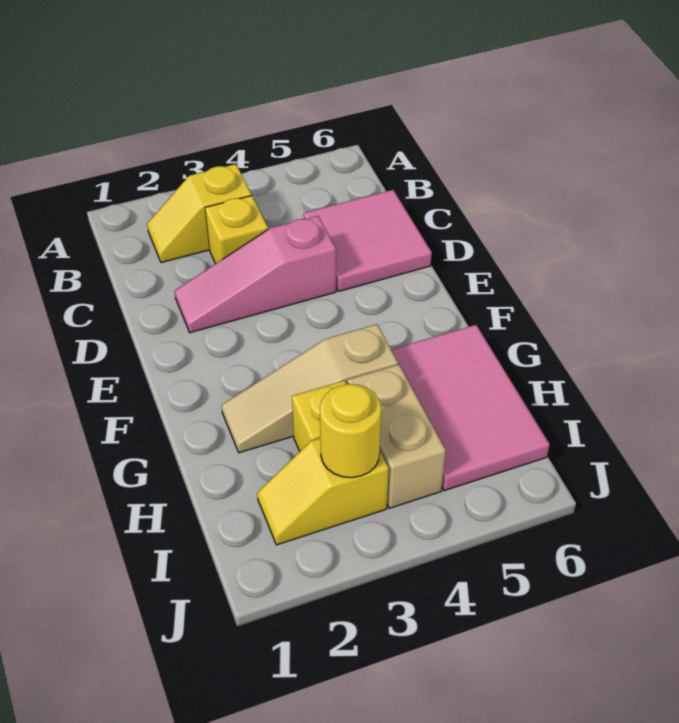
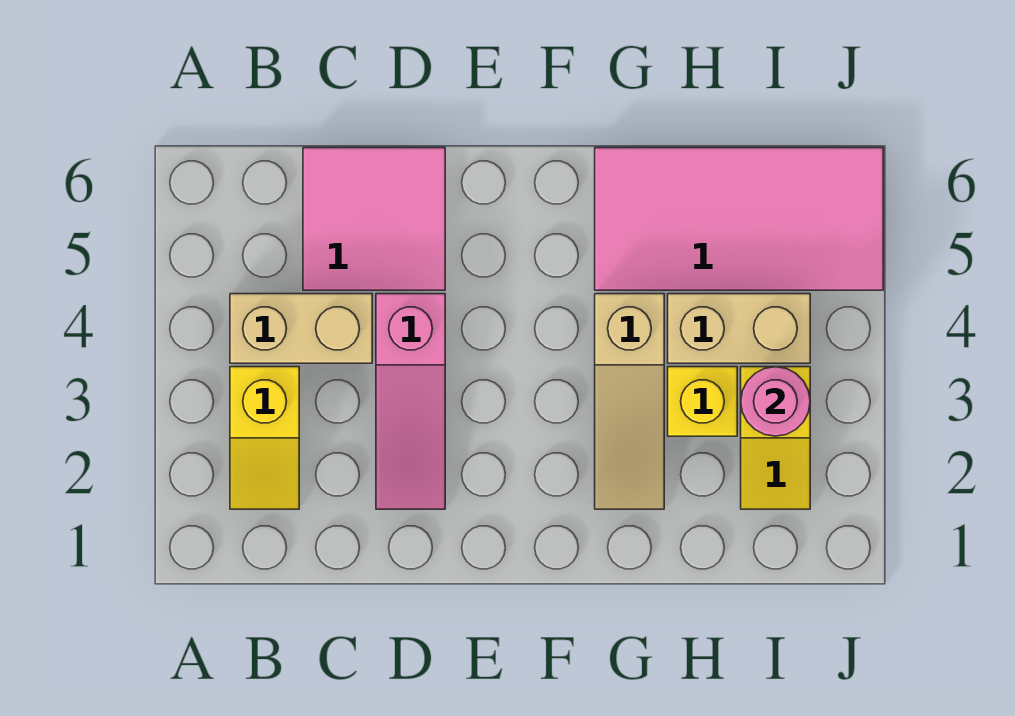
none -> tan brick B4:C4 level 1
yellow brick C3 level 1 -> none
pink tile G5:I6 level 1 -> pink tile G5:J6 level 1
yellow round brick I3 level 2 -> pink round brick I3 level 2

